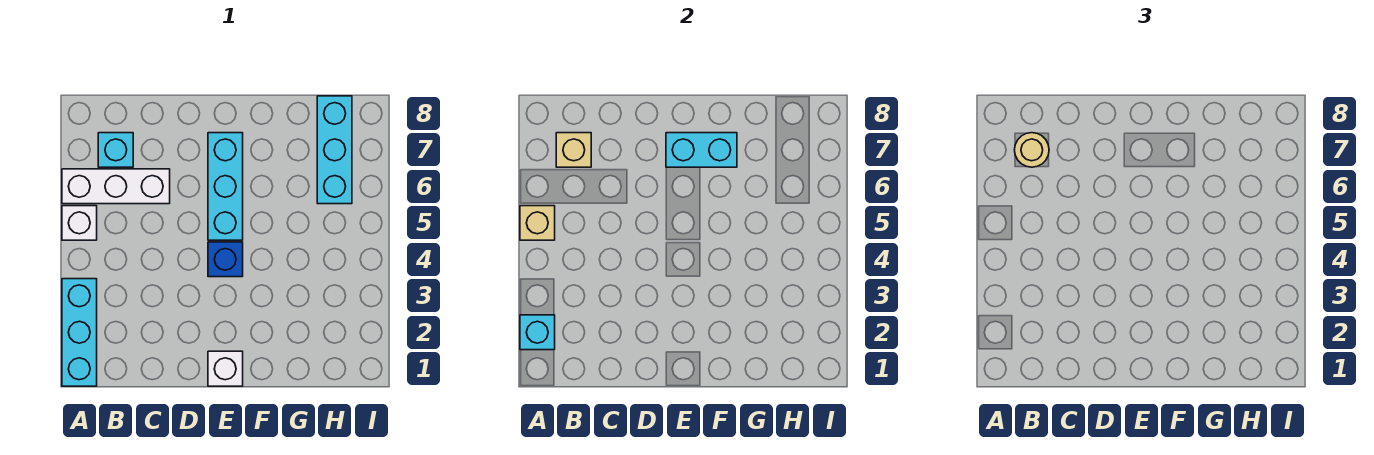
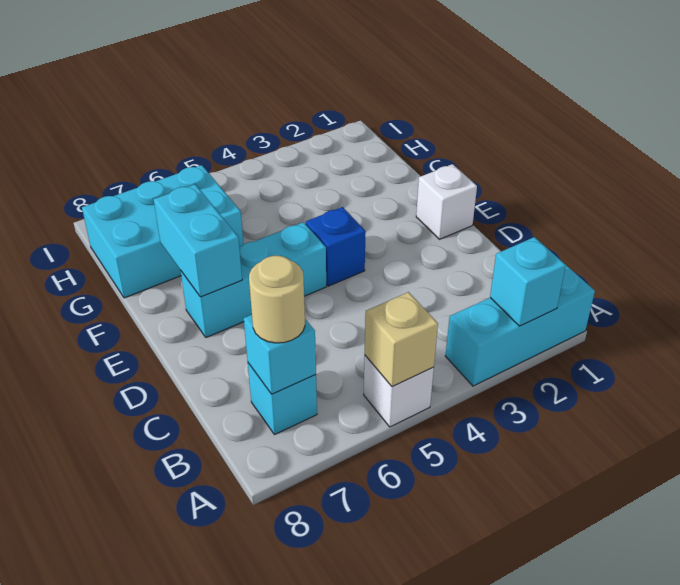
white brick A6:C6 level 1 -> none
tan brick B7 level 2 -> cyan brick B7 level 2
cyan brick H6:H8 level 1 -> cyan brick G6:H8 level 1

